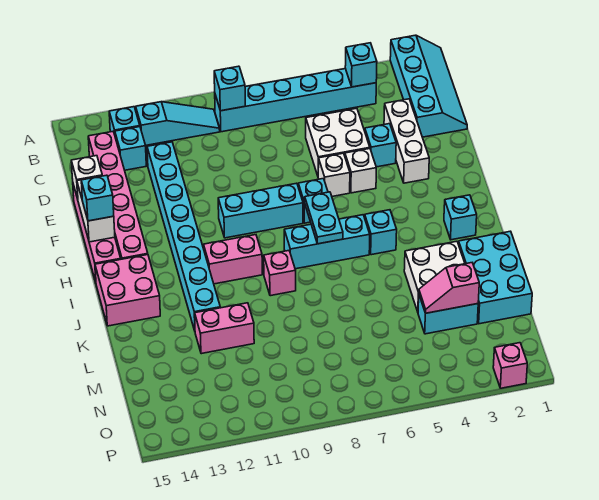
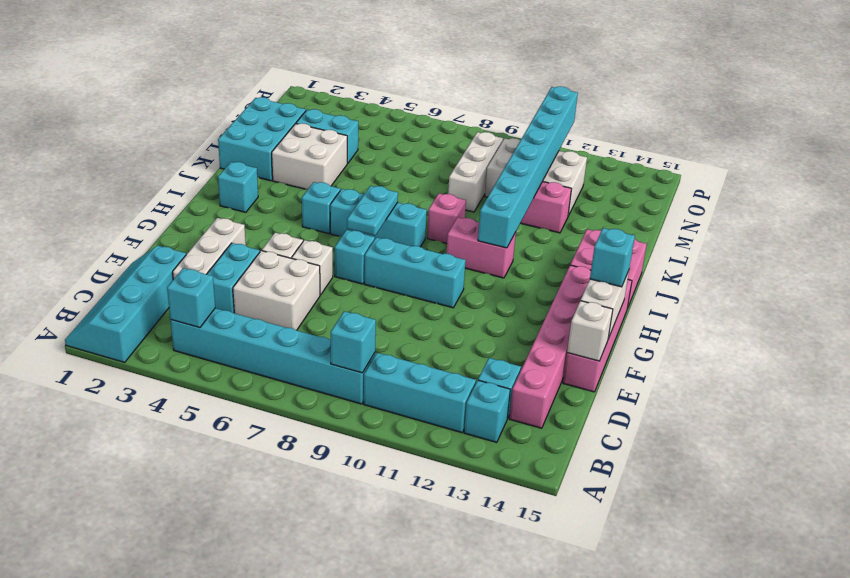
cyan slope B10:B12 level 1 top 12 -> cyan brick B10:B12 level 1
cyan brick D12:K12 level 1 -> cyan brick I11:P11 level 2
cyan brick E4 level 1 -> cyan brick D4:E4 level 1
none -> white brick L9:N9 level 1
pink slope M3:M4 level 2 top 3 -> none
none -> white brick M10:N12 level 1
pink brick P2 level 1 -> none

